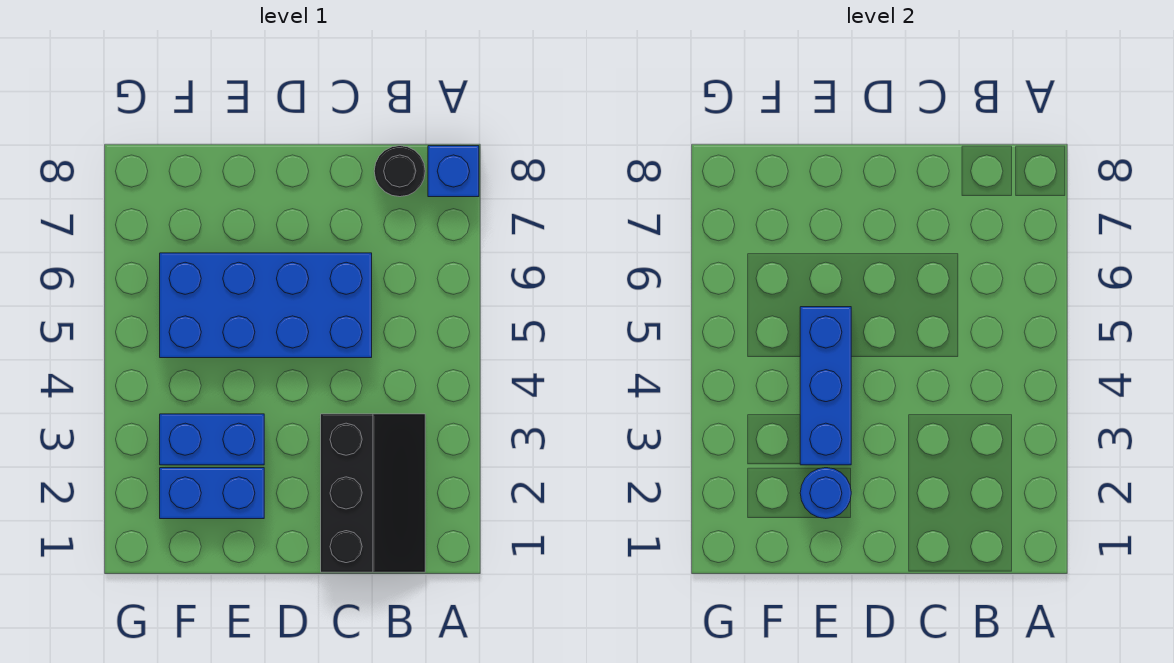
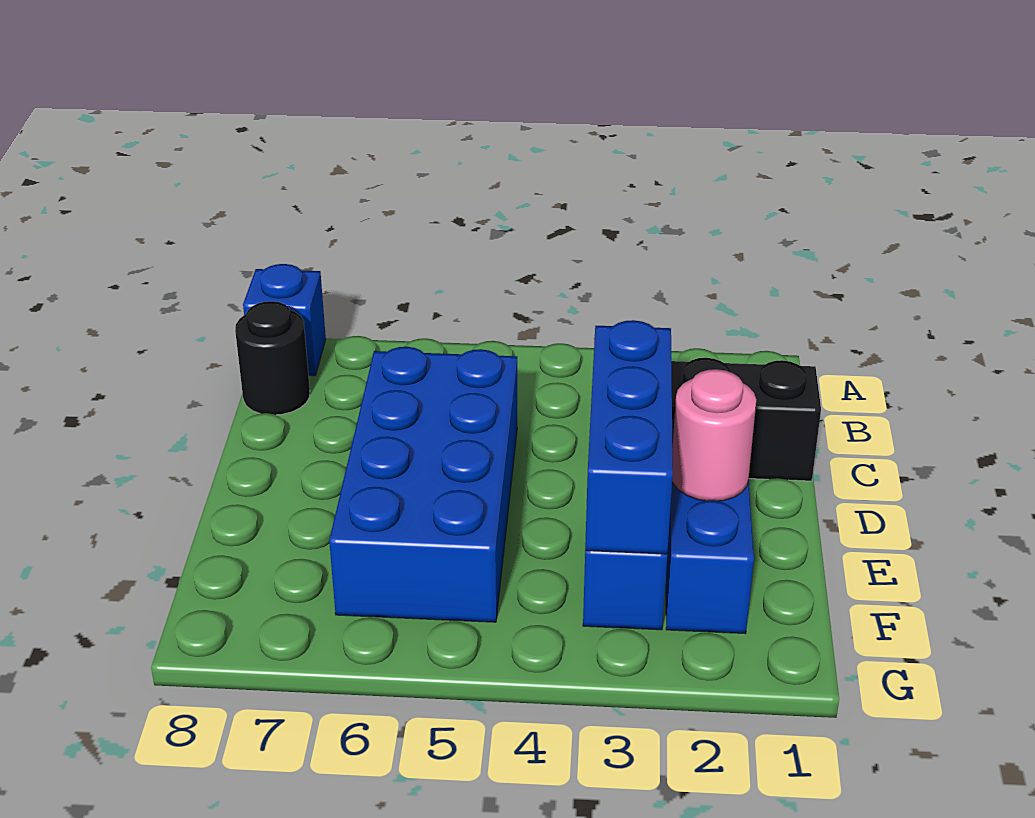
blue round brick E2 level 2 -> pink round brick E2 level 2
blue brick E3:E5 level 2 -> blue brick D3:F3 level 2

